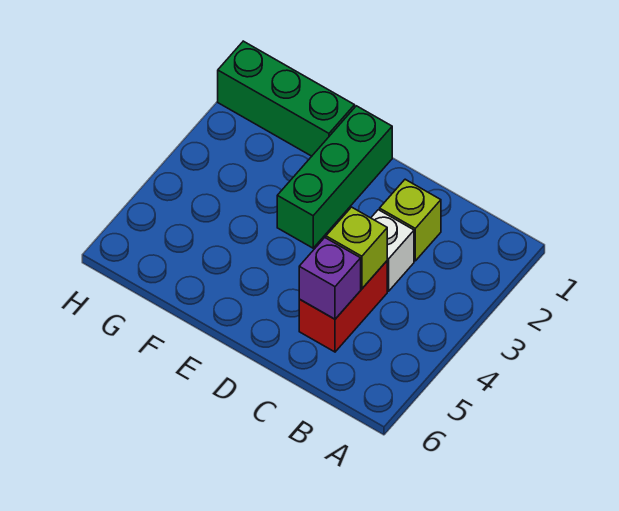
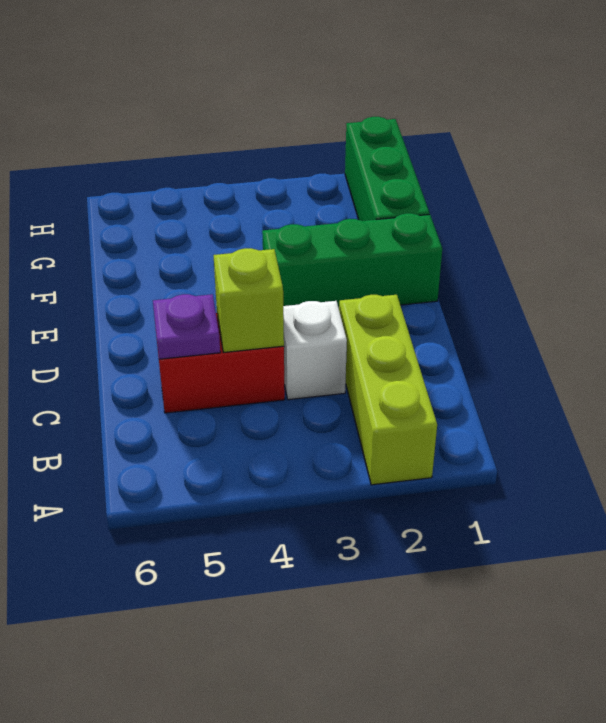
lime brick C2 level 1 -> lime brick A2:C2 level 1
purple brick C5 level 2 -> purple plate C5 level 2

